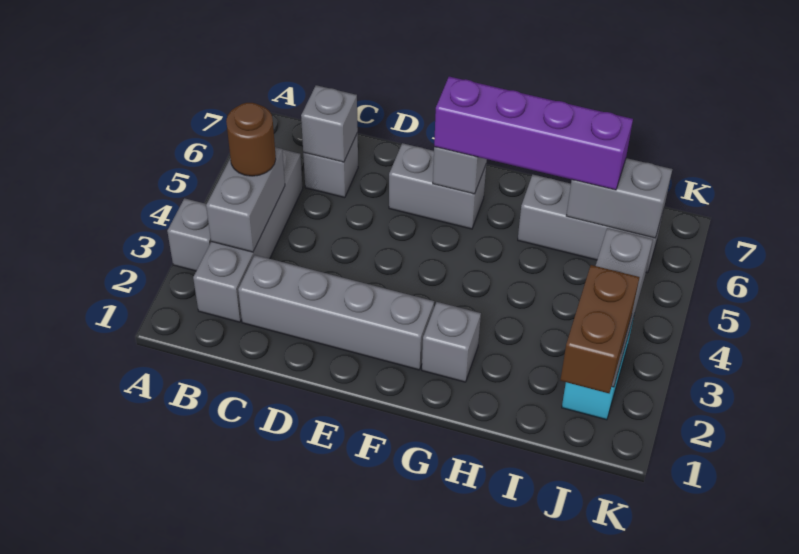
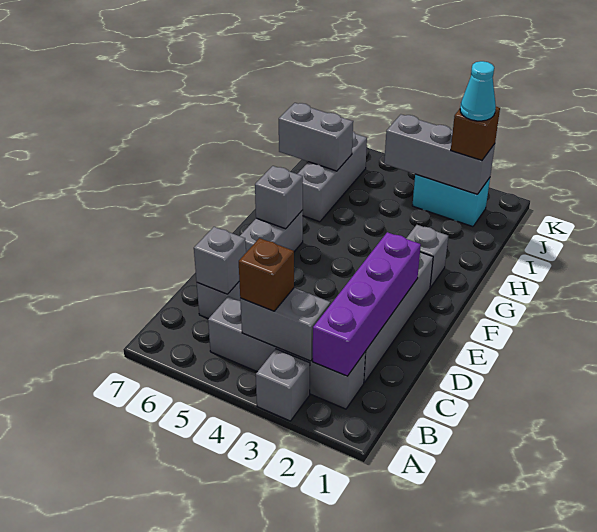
brown round brick B4 level 3 -> brown brick B4 level 3
purple brick F6:I6 level 3 -> purple brick B2:E2 level 2
grey brick I6:J6 level 2 -> grey brick I6:I7 level 2
brown brick J1:J2 level 3 -> brown brick J2 level 3
none -> cyan cone J2 level 4

